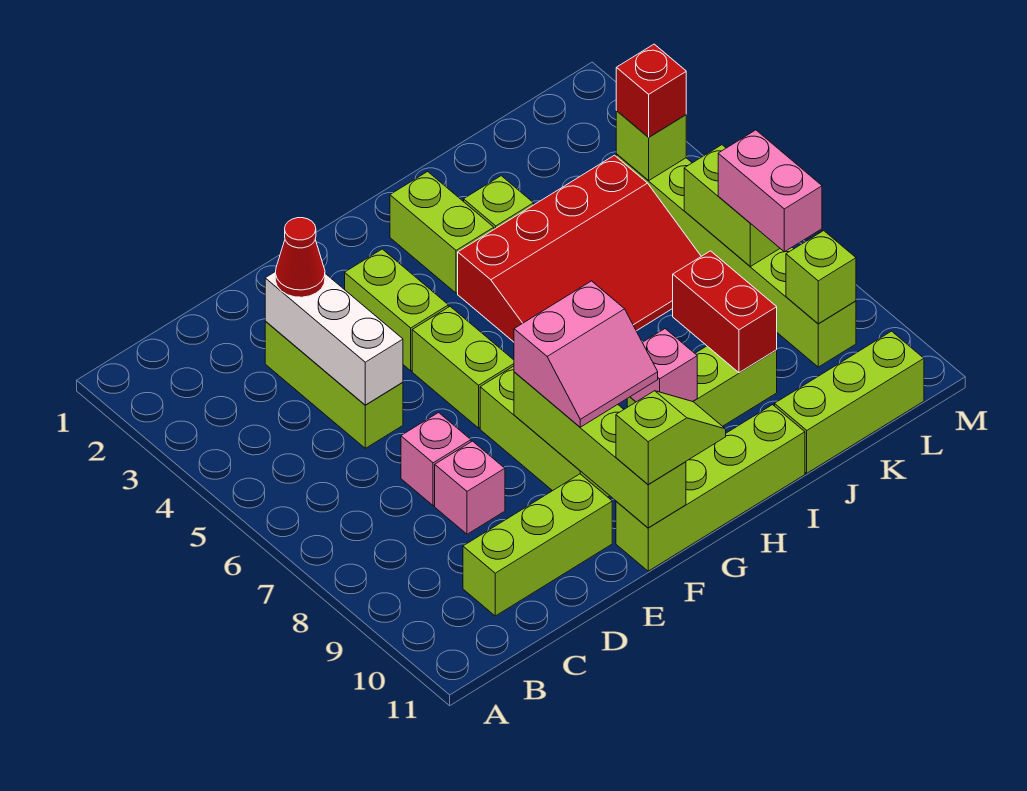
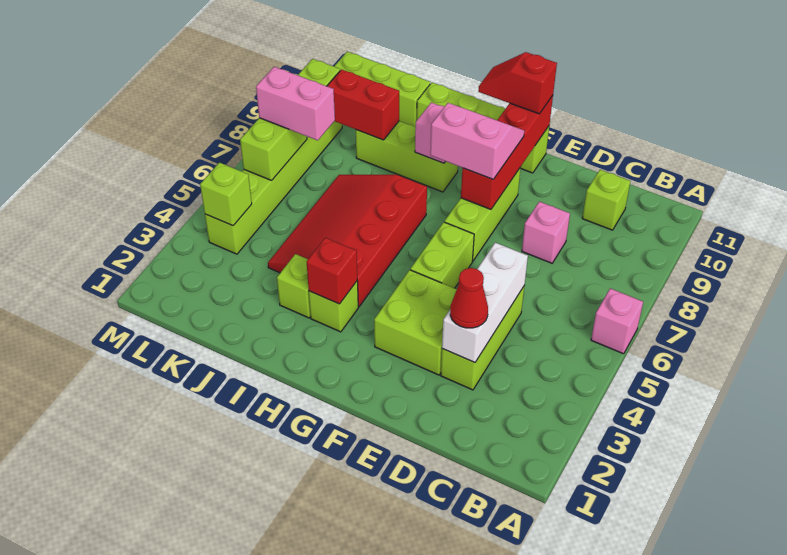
lime brick C10:E10 level 1 -> lime brick C10 level 1
pink brick D7 level 1 -> pink brick A6 level 1
lime brick F3:F4 level 1 -> lime brick E3:F4 level 1
lime brick F8:F11 level 2 -> red brick F8:F11 level 2
lime slope F11:G11 level 3 top F -> red slope F11:G11 level 3 top F
lime brick H2:H3 level 1 -> lime brick H3 level 1
red slope H4:K6 level 1 top 4 -> red slope H4:J7 level 1 top H
red brick J8:J9 level 2 -> red brick J9:K9 level 2
red brick L4 level 3 -> red brick H3 level 2
pink brick L7:L8 level 3 -> pink brick K7:L7 level 3

